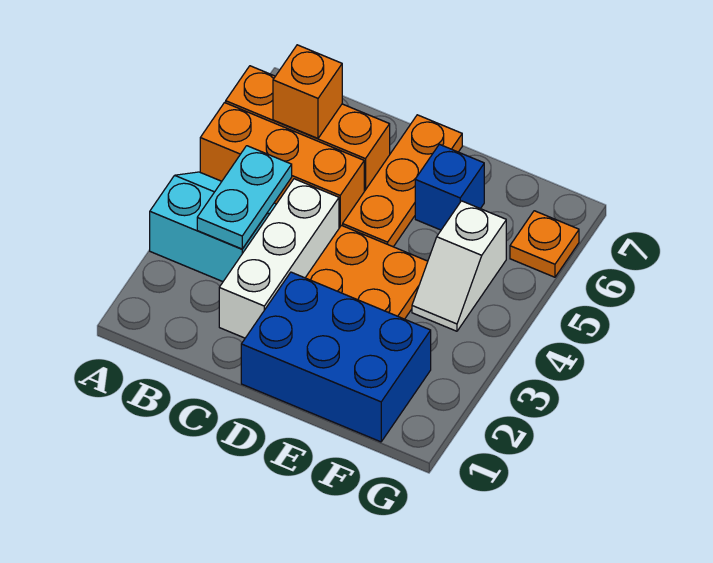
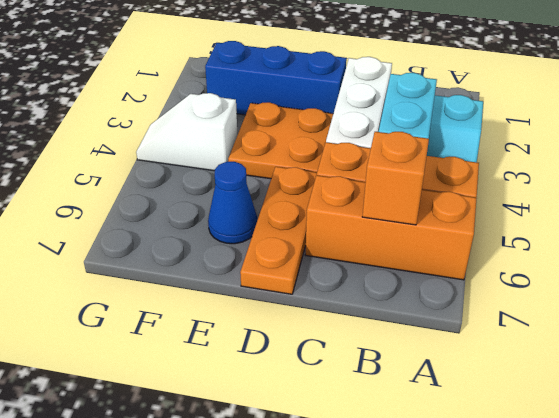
blue brick D1:F2 level 1 -> blue brick D2:F2 level 1
blue brick E6 level 1 -> blue cone E6 level 1
white slope F4:F5 level 1 top 5 -> white slope F4:G4 level 1 top F
orange plate G6 level 1 -> none

